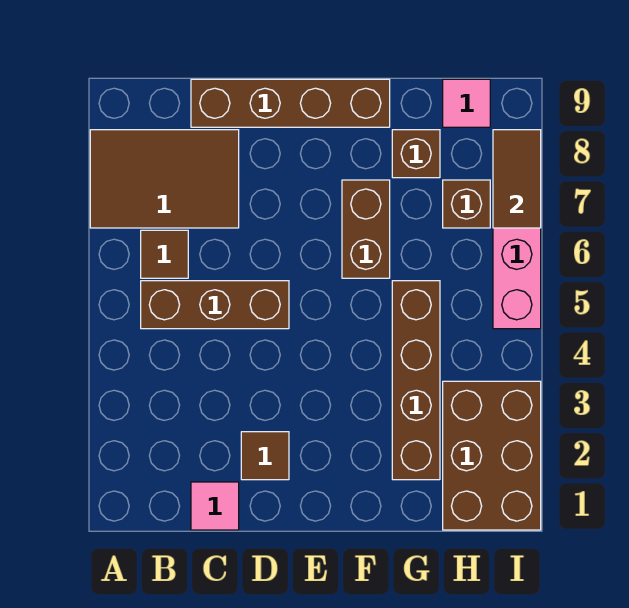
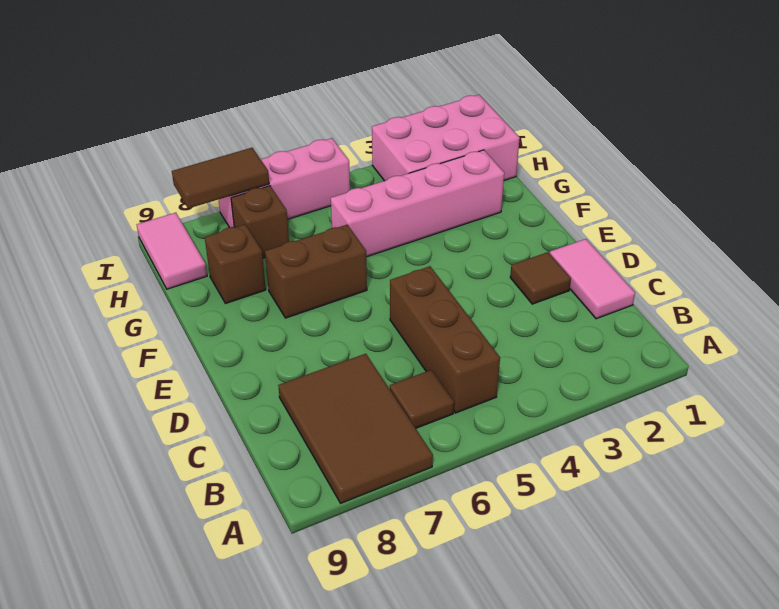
pink tile C1 level 1 -> pink tile C1:D1 level 1
brown brick C9:F9 level 1 -> none
brown brick G2:G5 level 1 -> pink brick G2:G5 level 1
brown brick H1:I3 level 1 -> pink brick H1:I3 level 1
pink tile H9 level 1 -> pink tile H9:I9 level 1

